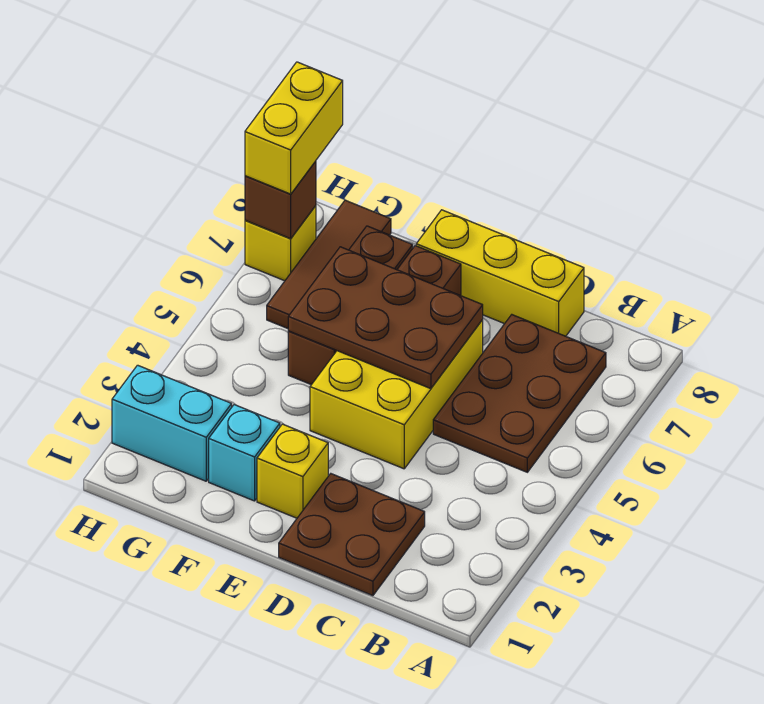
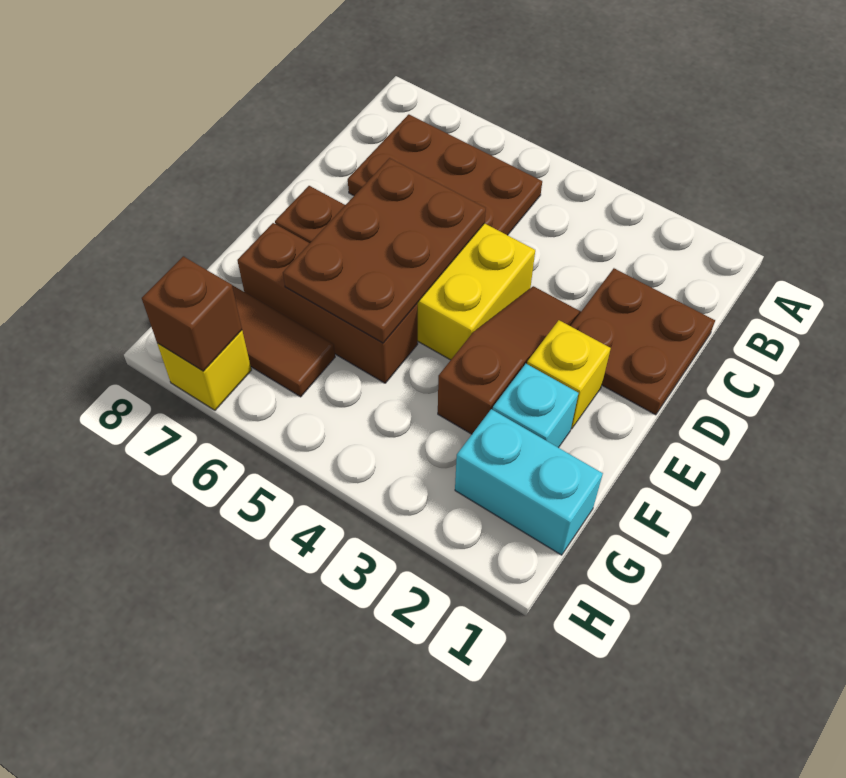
yellow brick C8:E8 level 1 -> none
none -> brown slope D3:F3 level 1 top F
cyan brick G2:H2 level 1 -> cyan brick G1:G2 level 1
yellow brick H7:H8 level 3 -> none

